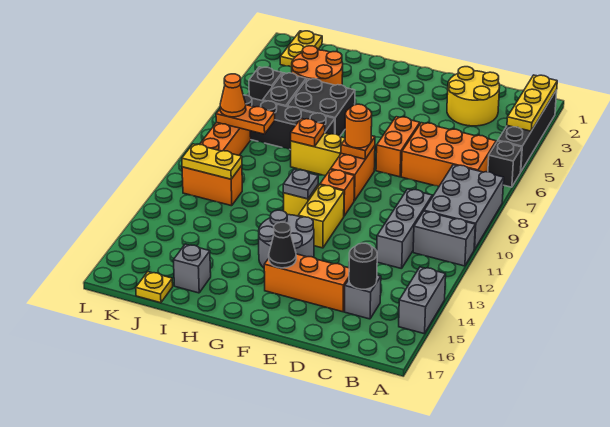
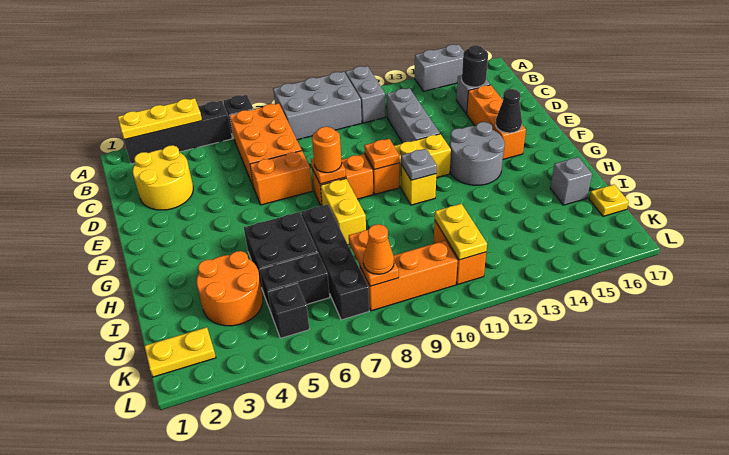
grey brick C10:C12 level 1 -> grey brick C12:E12 level 1
orange plate H8 level 2 -> orange plate F10 level 2

